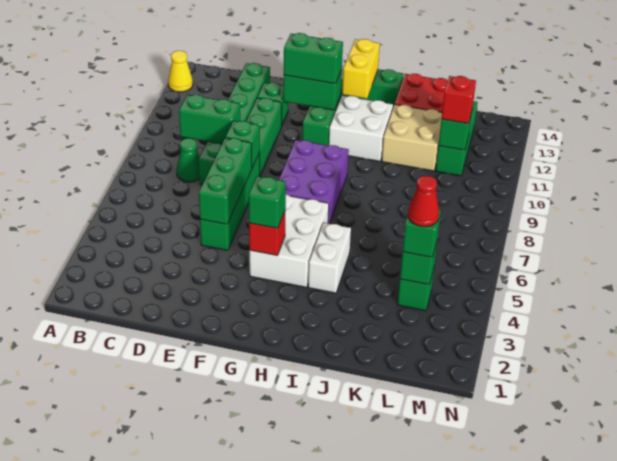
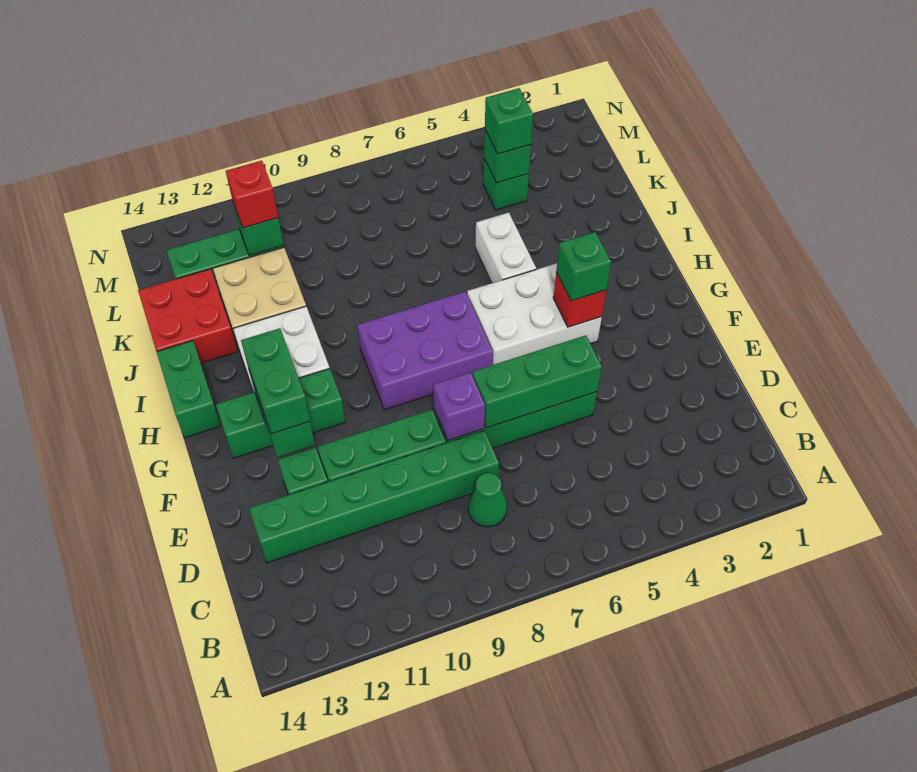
yellow cone A13 level 1 -> none
green brick C9:D9 level 2 -> none
green brick E8 level 2 -> purple brick E8 level 2
yellow brick H13:H14 level 2 -> none
white brick I4:I5 level 1 -> white brick I5:J5 level 1
red cone L4 level 4 -> none

